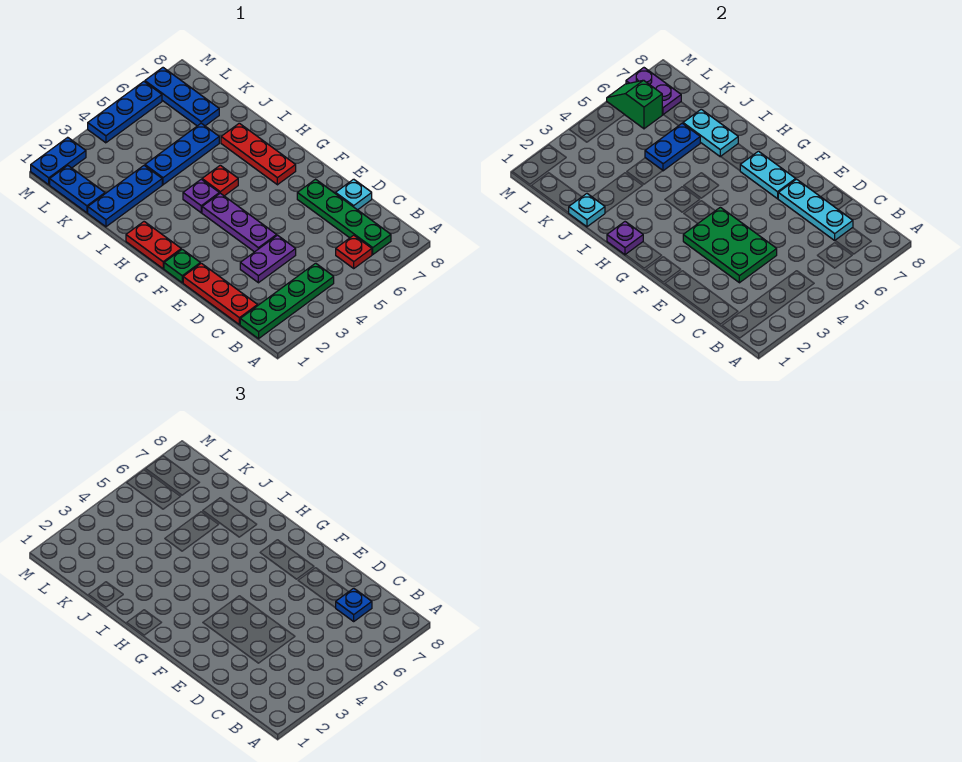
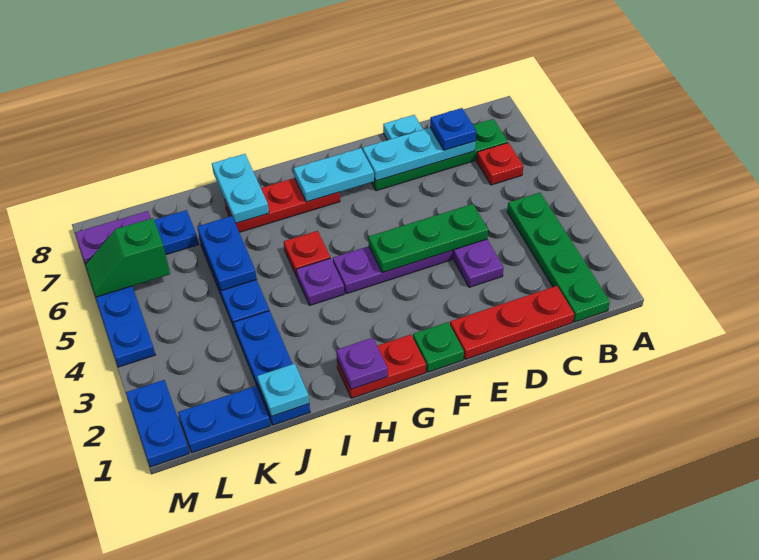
green plate D3:F4 level 2 -> green plate D4:F4 level 2
cyan plate I7:J7 level 2 -> cyan plate I7:I8 level 2

